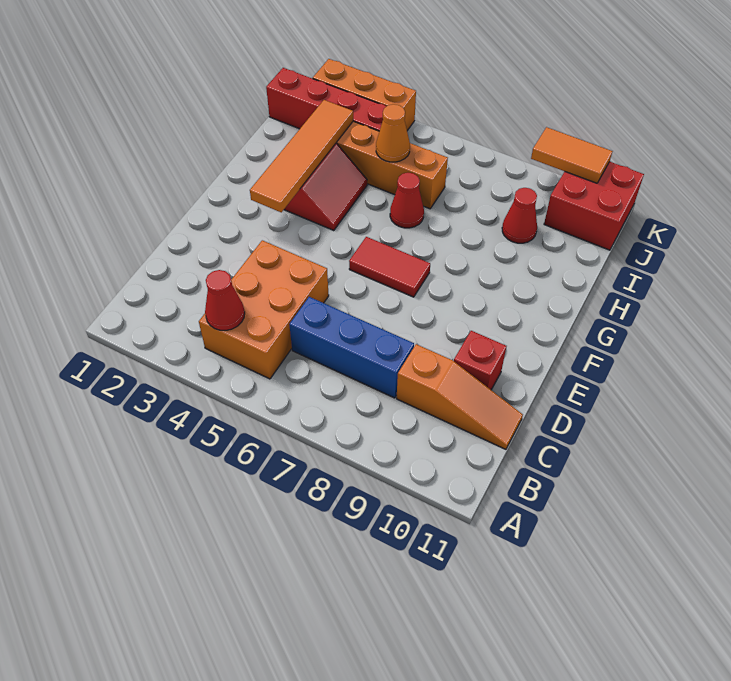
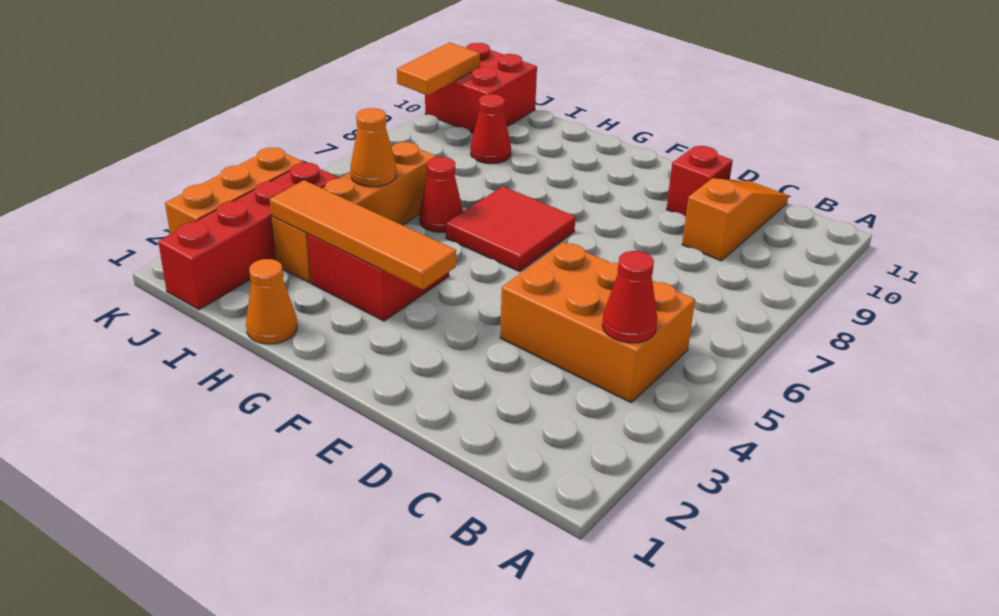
blue brick C6:C8 level 1 -> none
red tile F6:F7 level 1 -> red tile F6:G7 level 1
none -> orange cone H1 level 1

